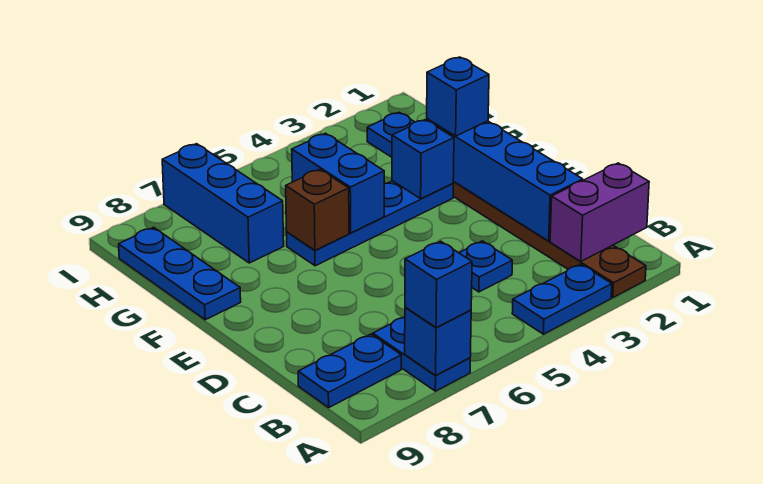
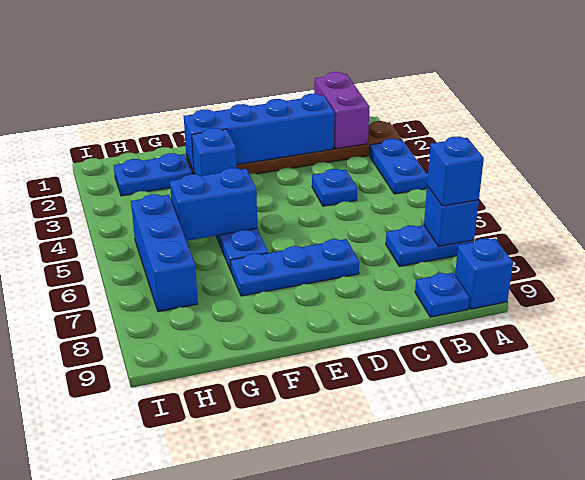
blue plate B8:B9 level 1 -> blue plate B9 level 1
blue brick F2 level 3 -> blue brick A9 level 1
brown brick F6 level 2 -> none
blue plate F9:H9 level 1 -> blue plate D7:F7 level 1
blue brick G7:I7 level 1 -> blue brick H5:H7 level 1

